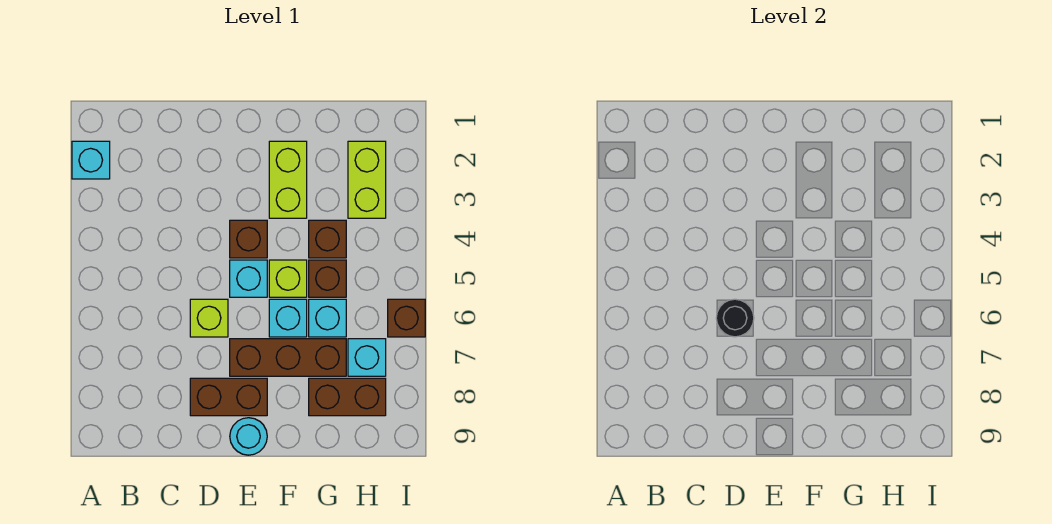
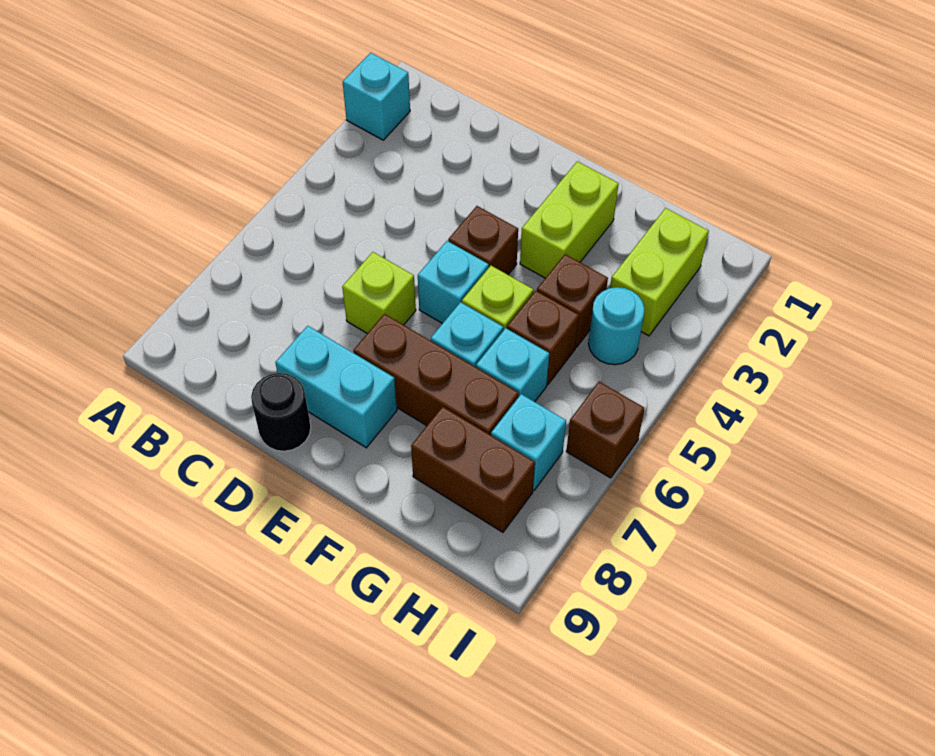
black round brick D6 level 2 -> black round brick D9 level 1
brown brick D8:E8 level 1 -> cyan brick D8:E8 level 1
cyan round brick E9 level 1 -> cyan round brick H4 level 1

